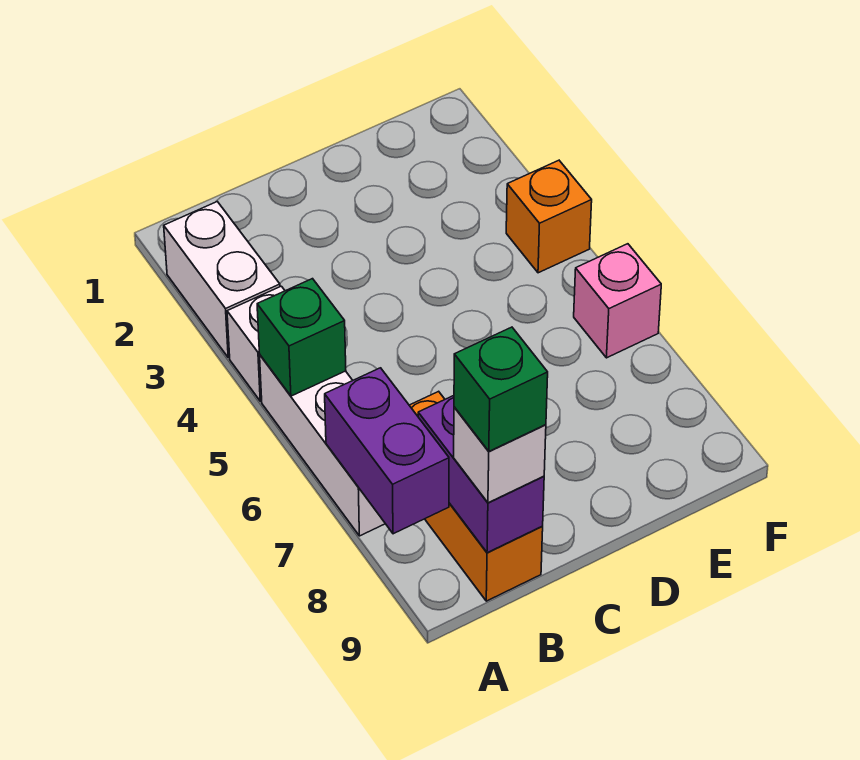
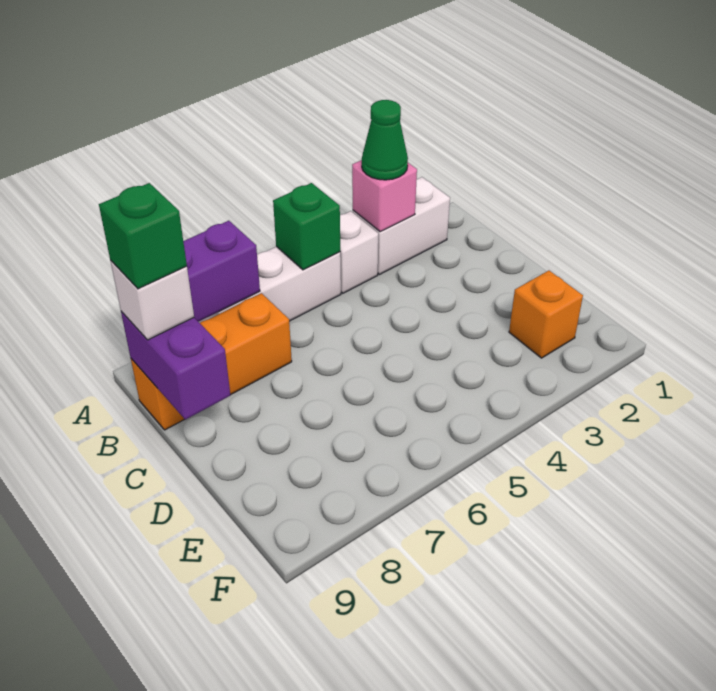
none -> green cone A3 level 3
purple brick B8:B9 level 2 -> purple brick B9:C9 level 2
orange brick F4 level 1 -> orange brick E2 level 1
pink brick F6 level 1 -> pink brick A3 level 2

